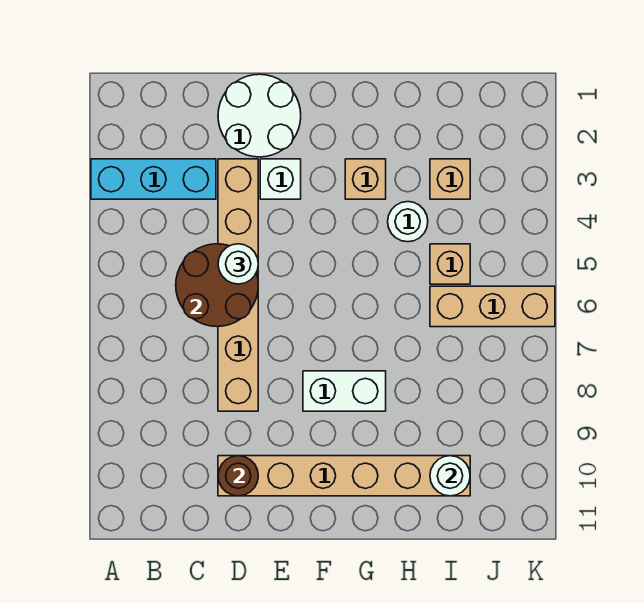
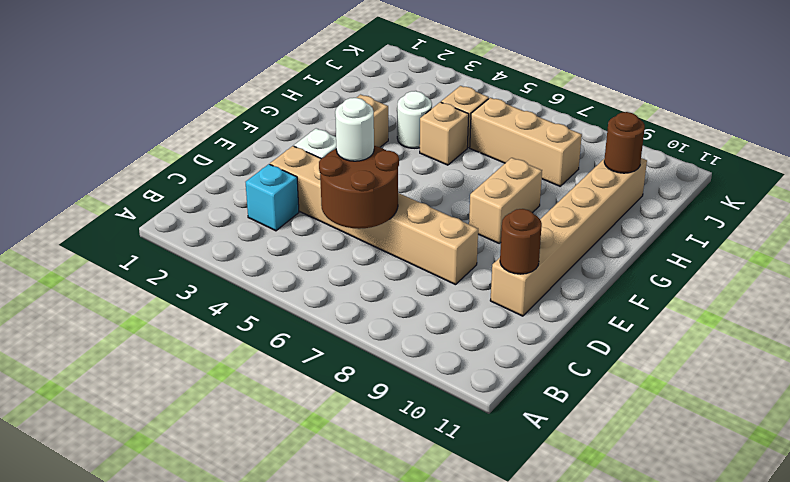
cyan brick A3:C3 level 1 -> cyan brick C3 level 1
white round brick D1:E2 level 1 -> none
white brick F8:G8 level 1 -> tan brick F8:G8 level 1
tan brick I3 level 1 -> tan brick H5 level 1
tan brick I6:K6 level 1 -> tan brick I6:I8 level 1
white round brick I10 level 2 -> brown round brick I10 level 2

